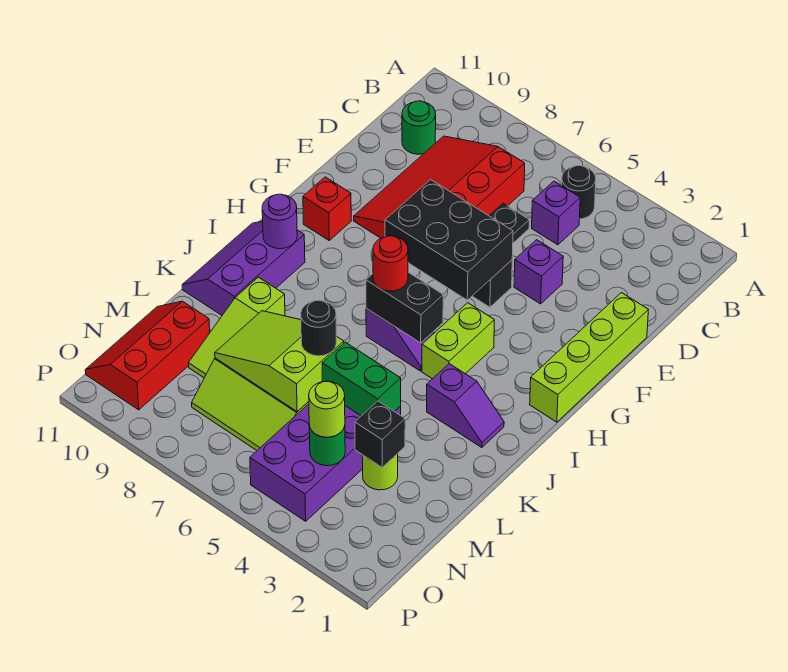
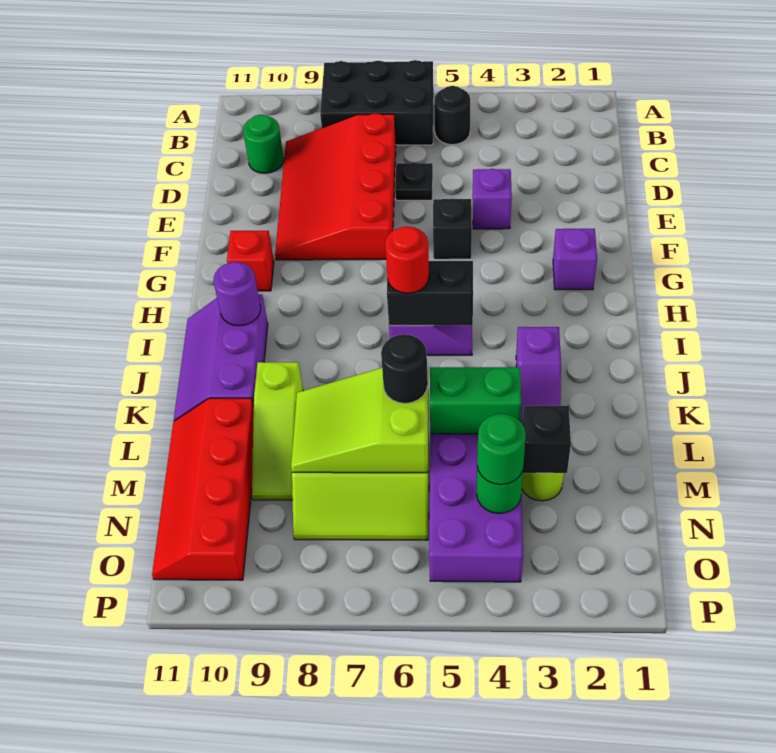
purple brick C5 level 1 -> purple brick G2 level 1
lime brick E1:H1 level 1 -> none
black brick F5:G7 level 2 -> black brick A6:B8 level 1
lime brick H4:I4 level 1 -> none
purple slope J2:J3 level 1 top 3 -> purple slope J3:K3 level 1 top J
red slope M10:O11 level 1 top 10 -> red slope L10:O11 level 1 top 10
lime round brick N4 level 3 -> green round brick N4 level 3

